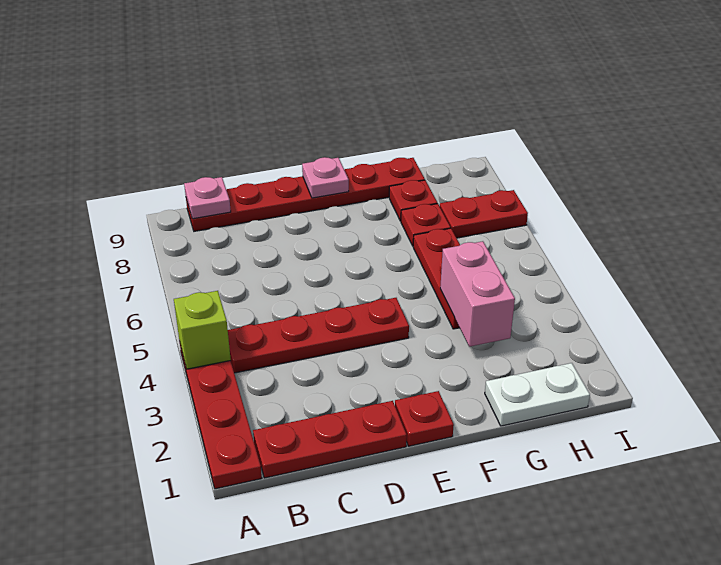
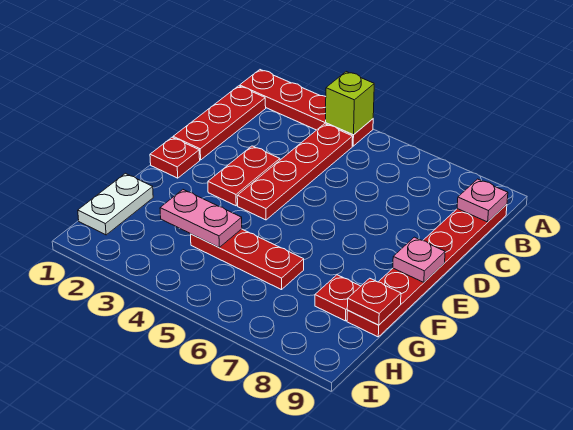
pink brick G3:G4 level 2 -> pink plate G3:G4 level 2
red plate G7 level 1 -> red plate G9 level 2
red plate H7:I7 level 1 -> red plate D3:E3 level 1

